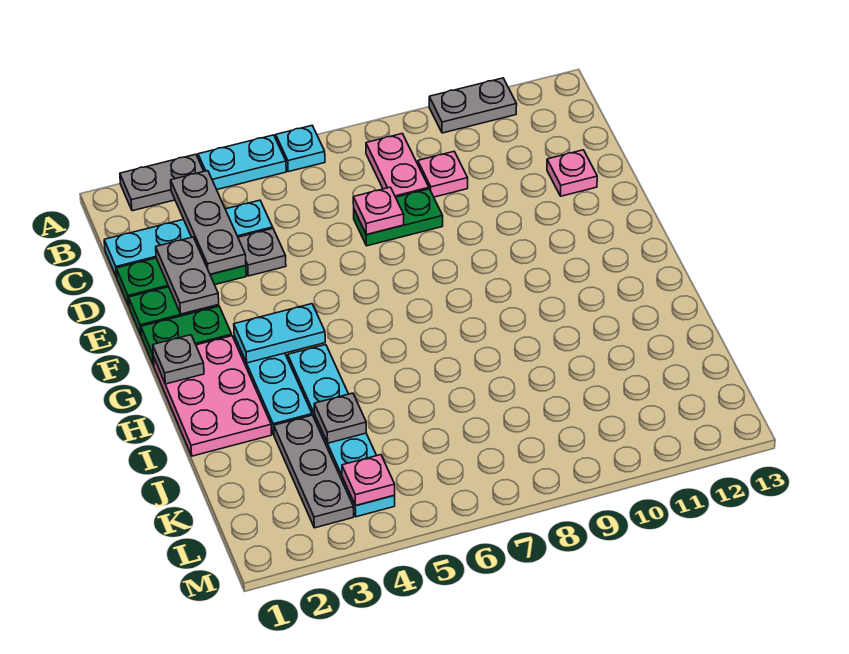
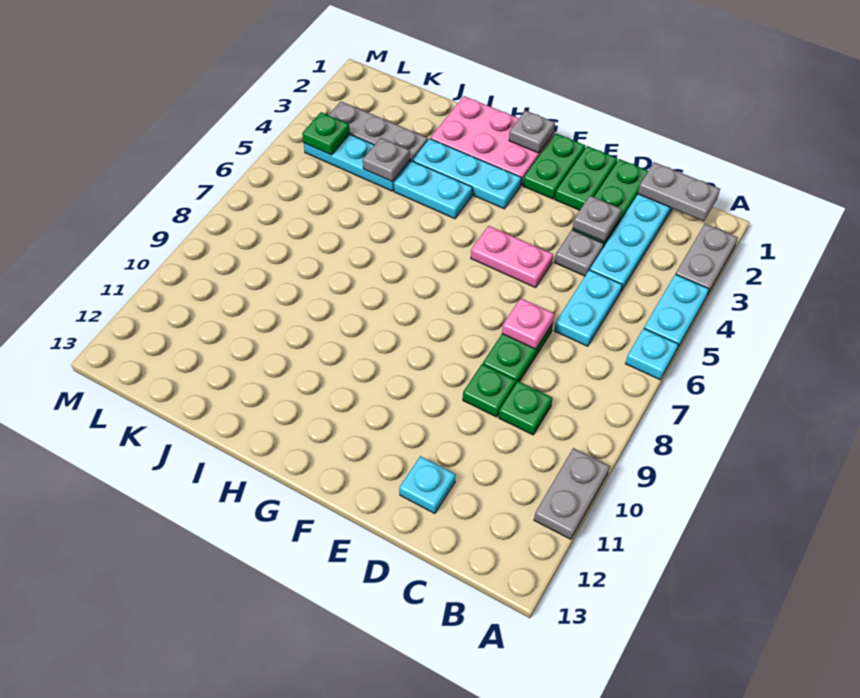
grey plate B3:D3 level 2 -> grey plate D3 level 2
pink plate B8:C8 level 1 -> pink plate E5:F5 level 1
pink plate C9 level 1 -> green plate C9 level 1
grey plate D2:E2 level 2 -> grey plate B1:C1 level 2
none -> green plate D9 level 1
pink plate D12 level 1 -> cyan plate D12 level 1
cyan plate G3:G4 level 2 -> cyan plate C5:C6 level 1
pink plate L4 level 2 -> green plate L4 level 2

